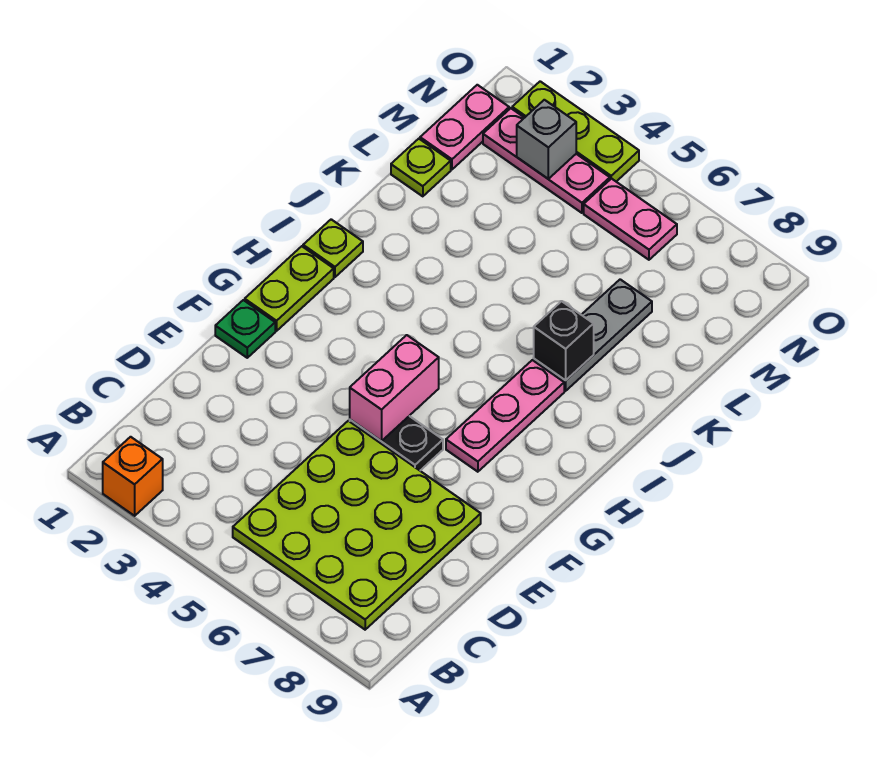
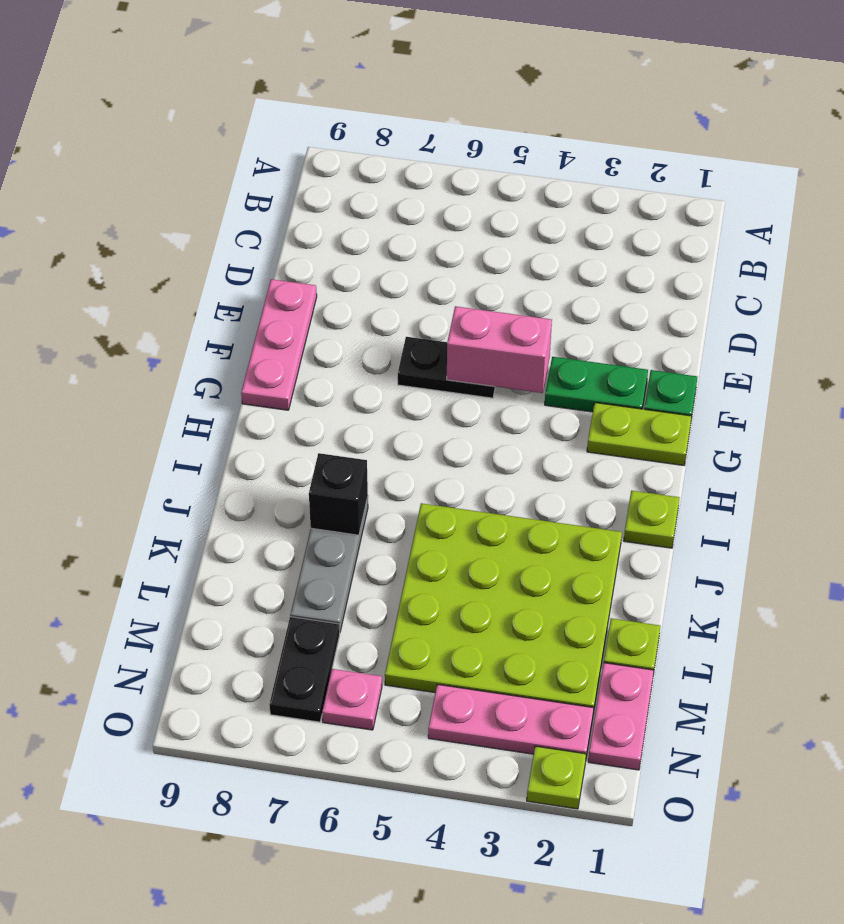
orange brick A2 level 1 -> none
lime plate B5:E8 level 1 -> lime plate J2:M5 level 1
none -> green plate F2:F3 level 1
pink brick F5:G5 level 2 -> pink brick F4:F5 level 2
lime plate G1:H1 level 1 -> lime plate G1:G2 level 1
pink plate G7:I7 level 1 -> pink plate E9:G9 level 1
none -> black plate M7:N7 level 1
grey brick N3 level 2 -> none
pink plate N5:N6 level 1 -> pink plate N6 level 1
lime plate O2:O4 level 1 -> lime plate O2 level 1

